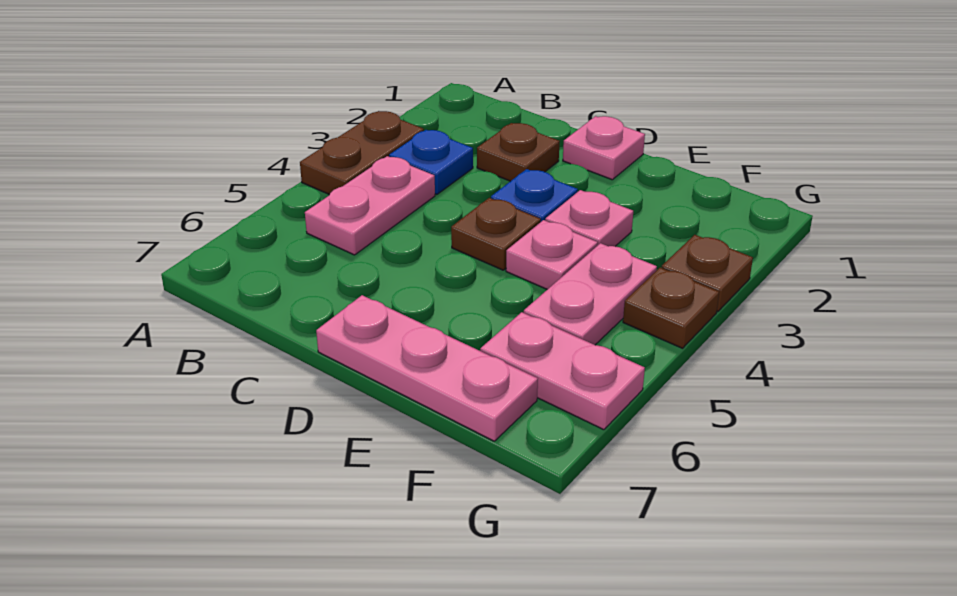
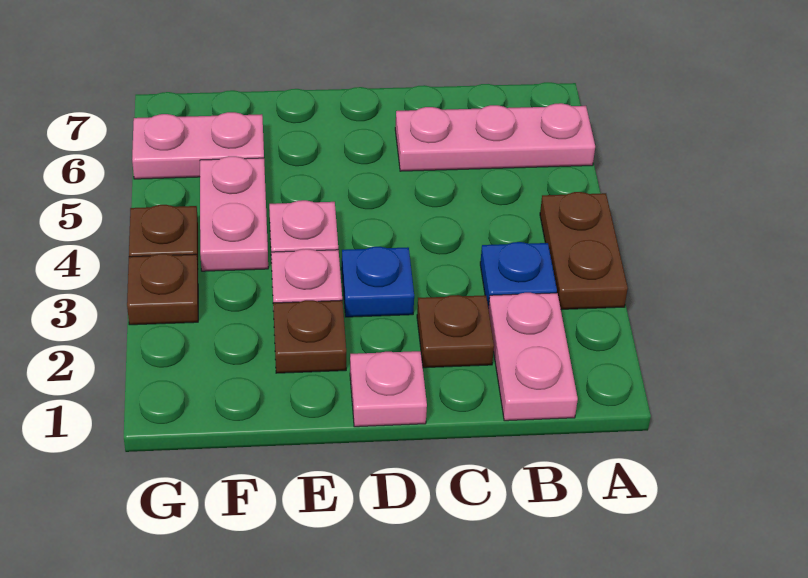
pink plate B4:B5 level 1 -> pink plate B1:B2 level 1
brown plate D4 level 1 -> brown plate E2 level 1
pink plate D7:F7 level 1 -> pink plate A6:C6 level 1

